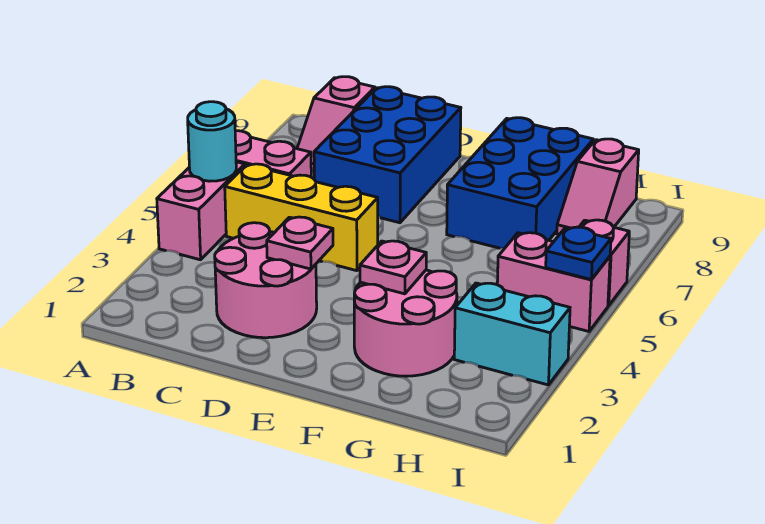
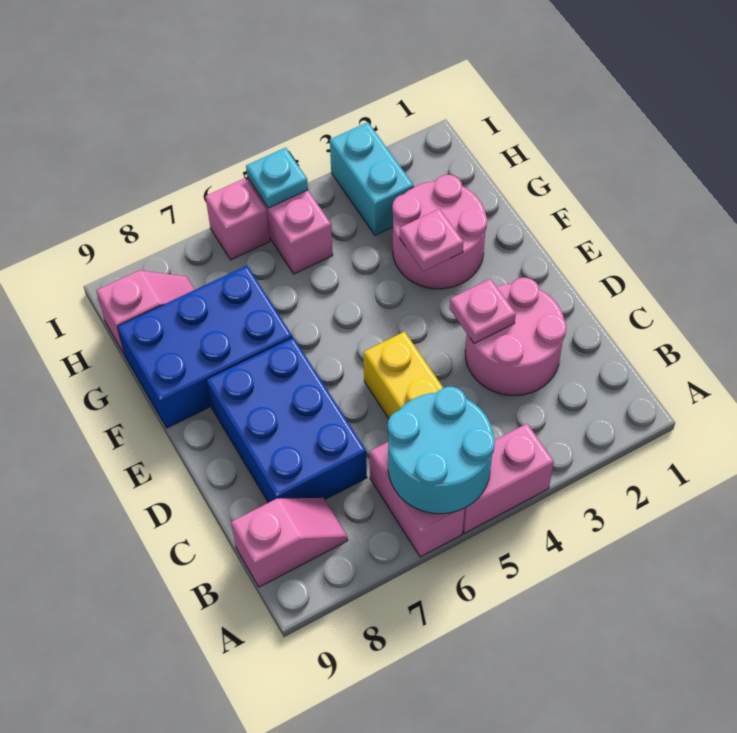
cyan round brick A5 level 2 -> cyan round brick A5:B6 level 2
blue brick C7:D9 level 1 -> blue brick C7:E8 level 1
blue plate I5 level 2 -> cyan plate I5 level 2

